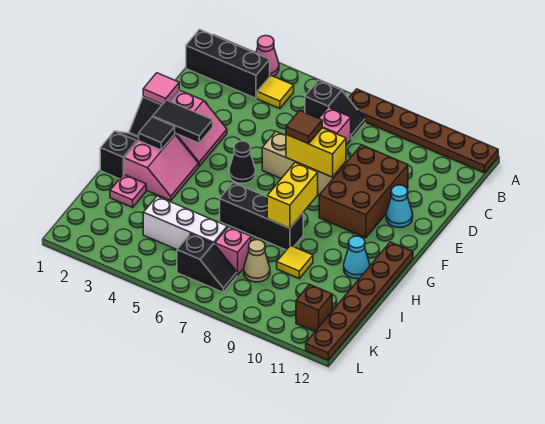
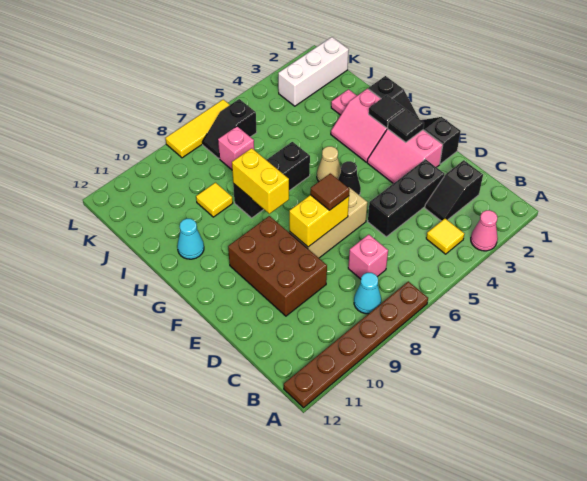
black brick B1:B3 level 1 -> black brick D3:D5 level 1
black slope B6:B7 level 1 top 6 -> black slope C2:C3 level 1 top 2
pink tile E1 level 2 -> none
cyan cone E11 level 1 -> cyan cone B8 level 1
black tile F2:F3 level 2 -> black tile F2 level 2
brown plate G12:L12 level 1 -> none
white brick J4:J6 level 1 -> white brick K1:K3 level 1
tan cone J8 level 1 -> tan cone G5 level 1
brown brick K11 level 1 -> none
none -> yellow tile L6:L8 level 1

